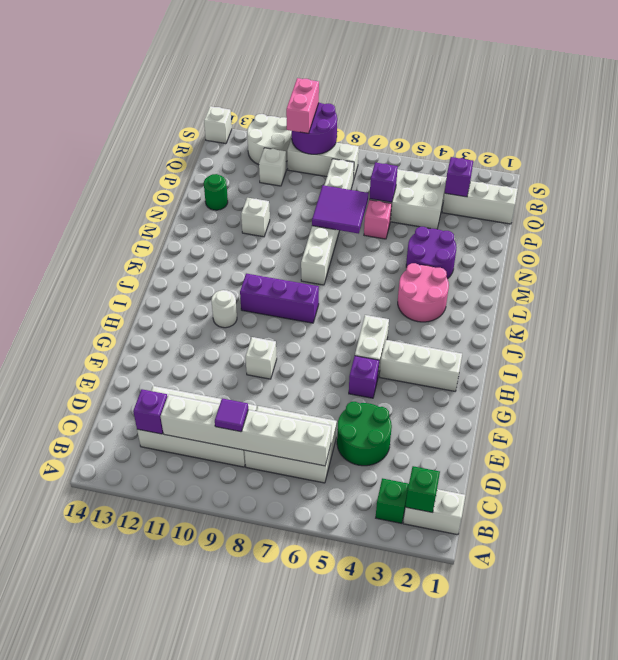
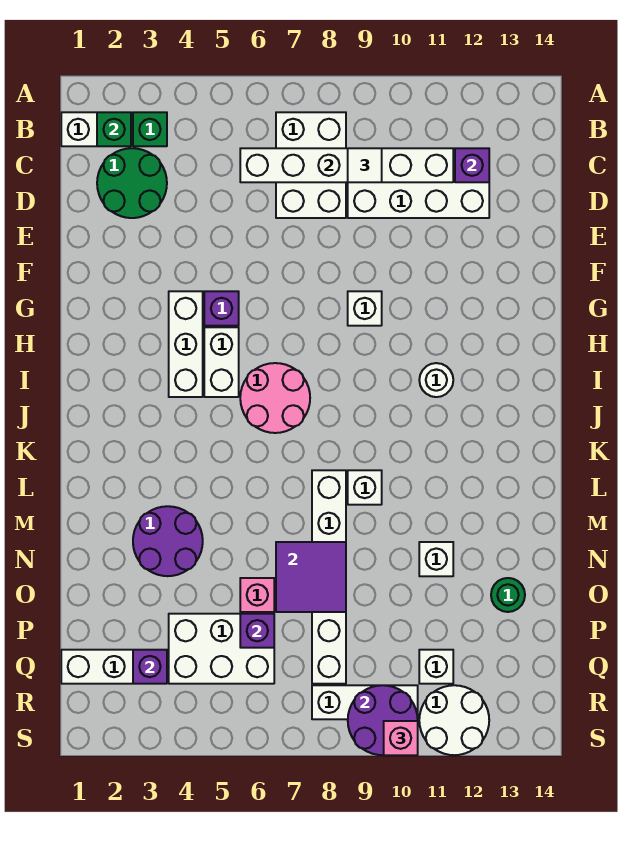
white brick C6:D8 level 1 -> white brick B7:D8 level 1
purple tile C9 level 3 -> white tile C9 level 3
green round brick D4:E5 level 1 -> green round brick C2:D3 level 1
white brick H2:H4 level 1 -> white brick G4:I4 level 1
purple brick J8:J10 level 1 -> none
pink round brick K3:L4 level 1 -> pink round brick I6:J7 level 1
pink brick R10:S10 level 3 -> pink brick S10 level 3
white brick S14 level 1 -> white brick L9 level 1

